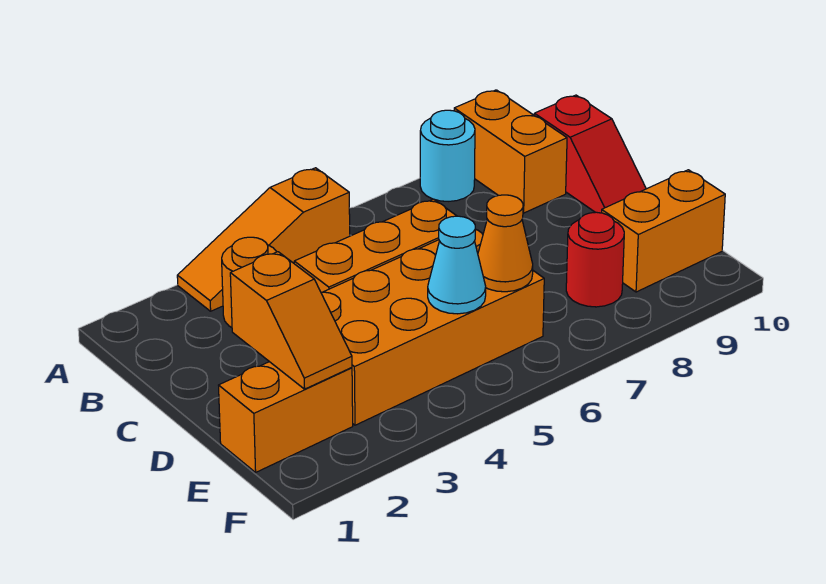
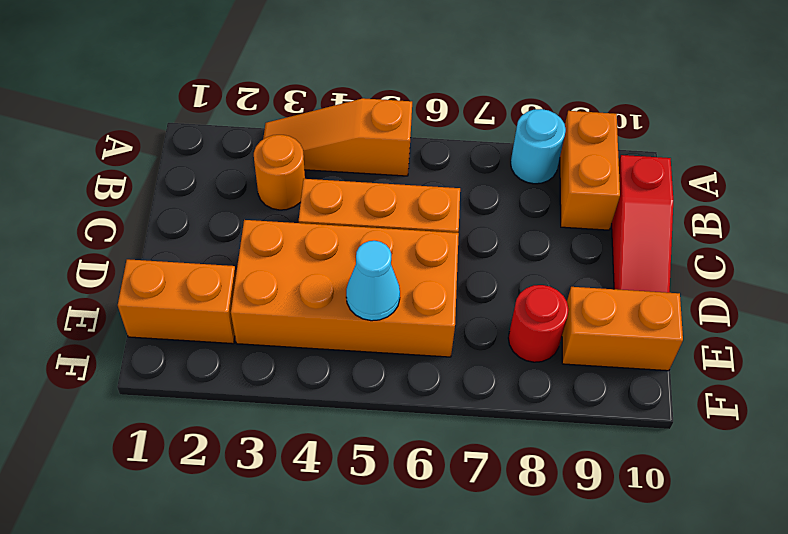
red slope B10:C10 level 1 top B -> red slope B10:D10 level 1 top B
orange slope D2:E2 level 2 top D -> none
orange cone E6 level 2 -> none

